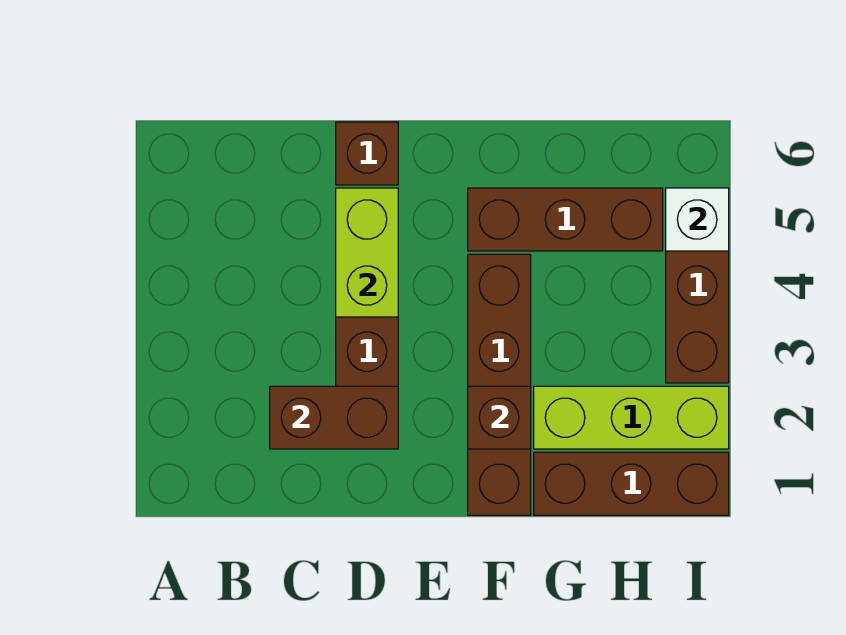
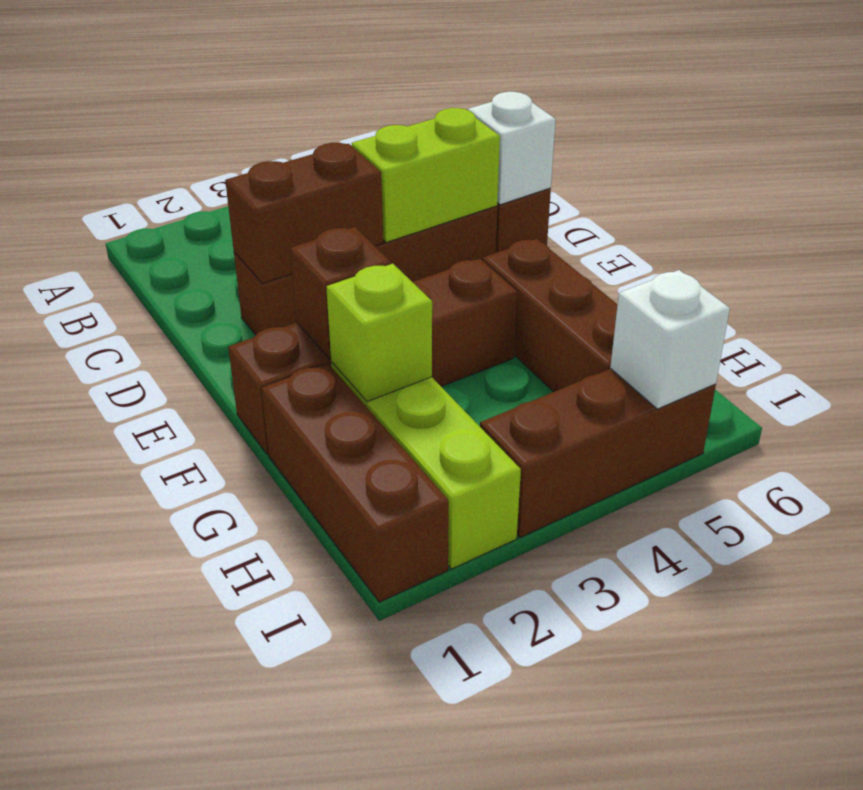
brown brick C2:D2 level 2 -> brown brick D2:D3 level 2
none -> white brick D6 level 2
none -> lime brick G2 level 2

